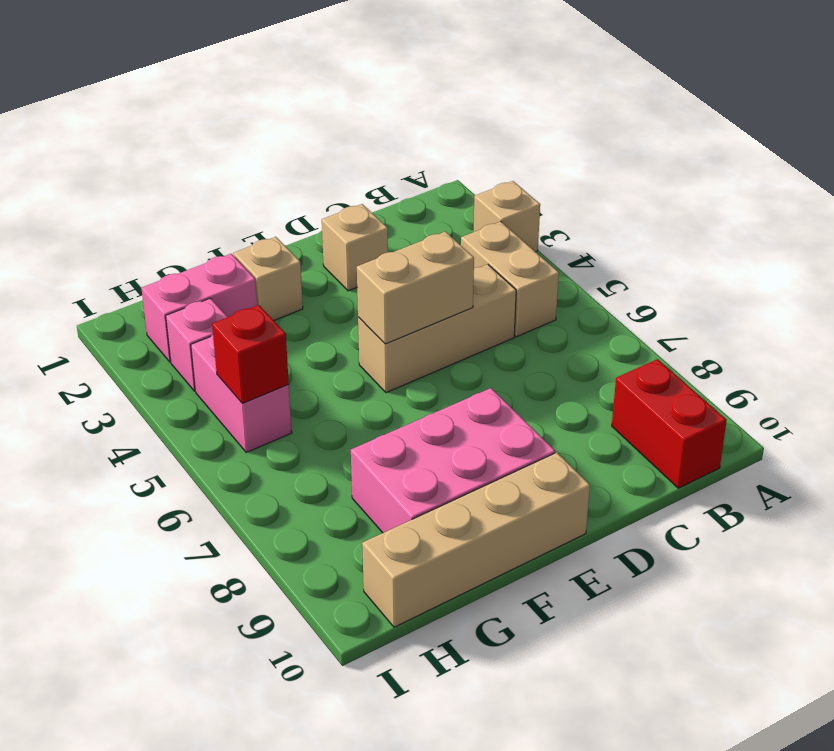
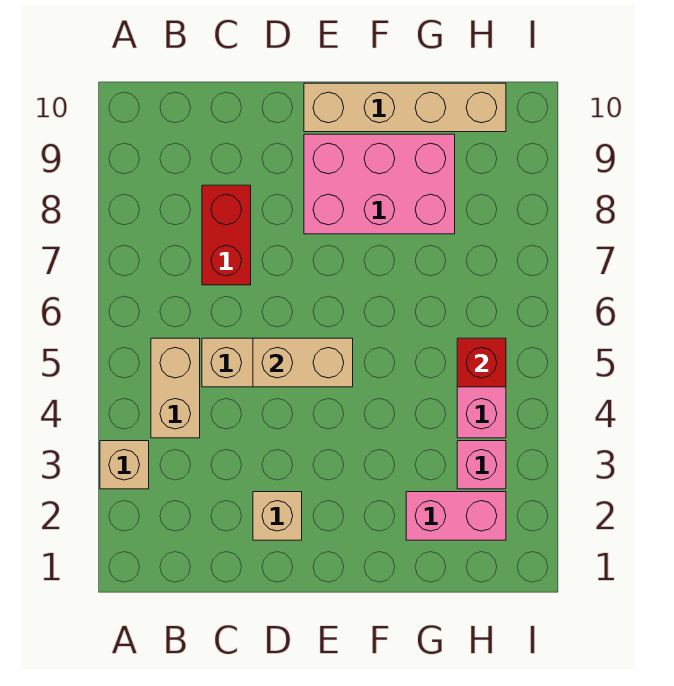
red brick B9:B10 level 1 -> red brick C7:C8 level 1
tan brick F2 level 1 -> none

